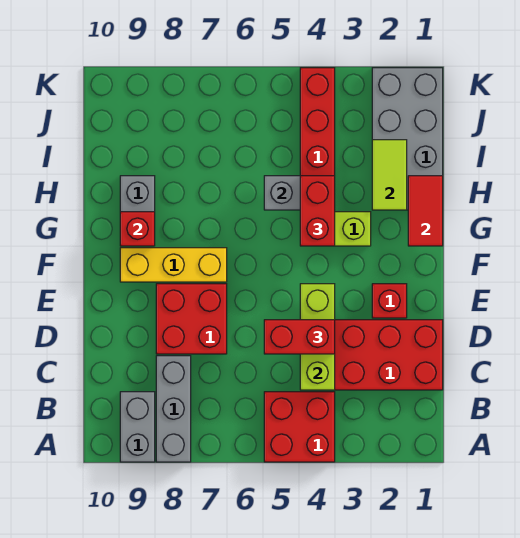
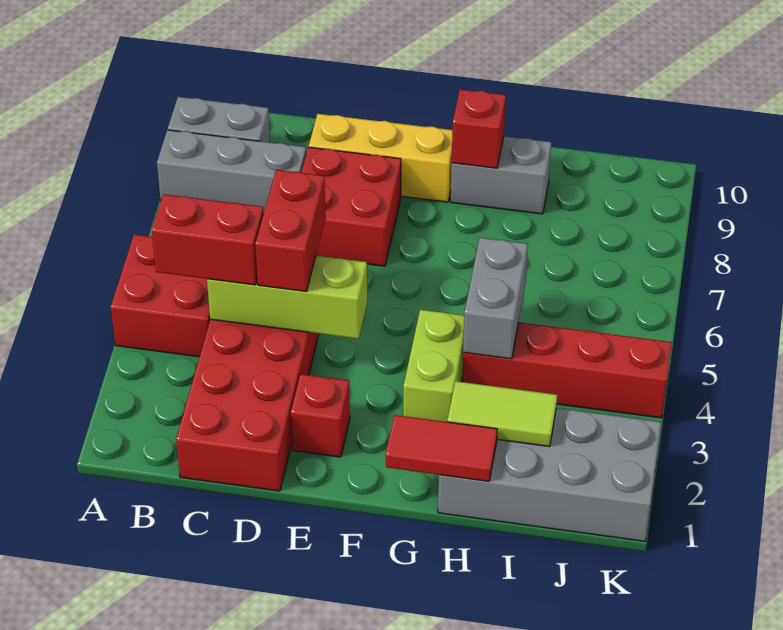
yellow brick F7:F9 level 1 -> yellow brick D9:F9 level 1
red brick G4:H4 level 3 -> red brick B4:C4 level 3

